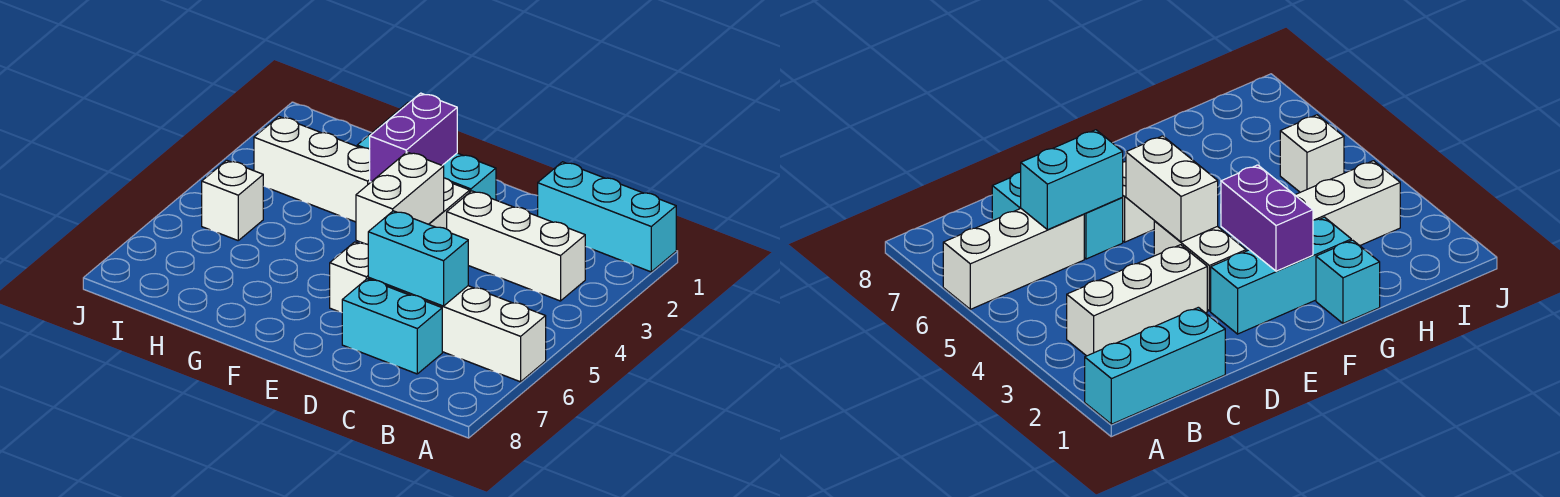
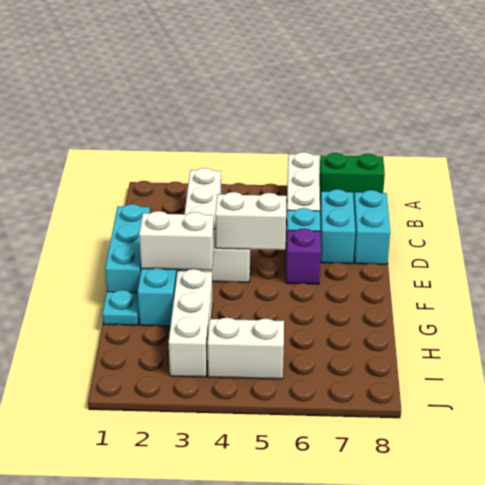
cyan brick A1:C1 level 1 -> cyan brick D1:F1 level 1
none -> green brick A7:A8 level 1
cyan brick C6:D6 level 2 -> cyan brick C8:D8 level 1
white brick E6 level 1 -> purple brick E6 level 1
purple brick F2:F3 level 2 -> white brick F2:F3 level 2
cyan brick G1 level 1 -> cyan plate G1 level 1
white brick I5 level 1 -> white brick I4:I5 level 1

